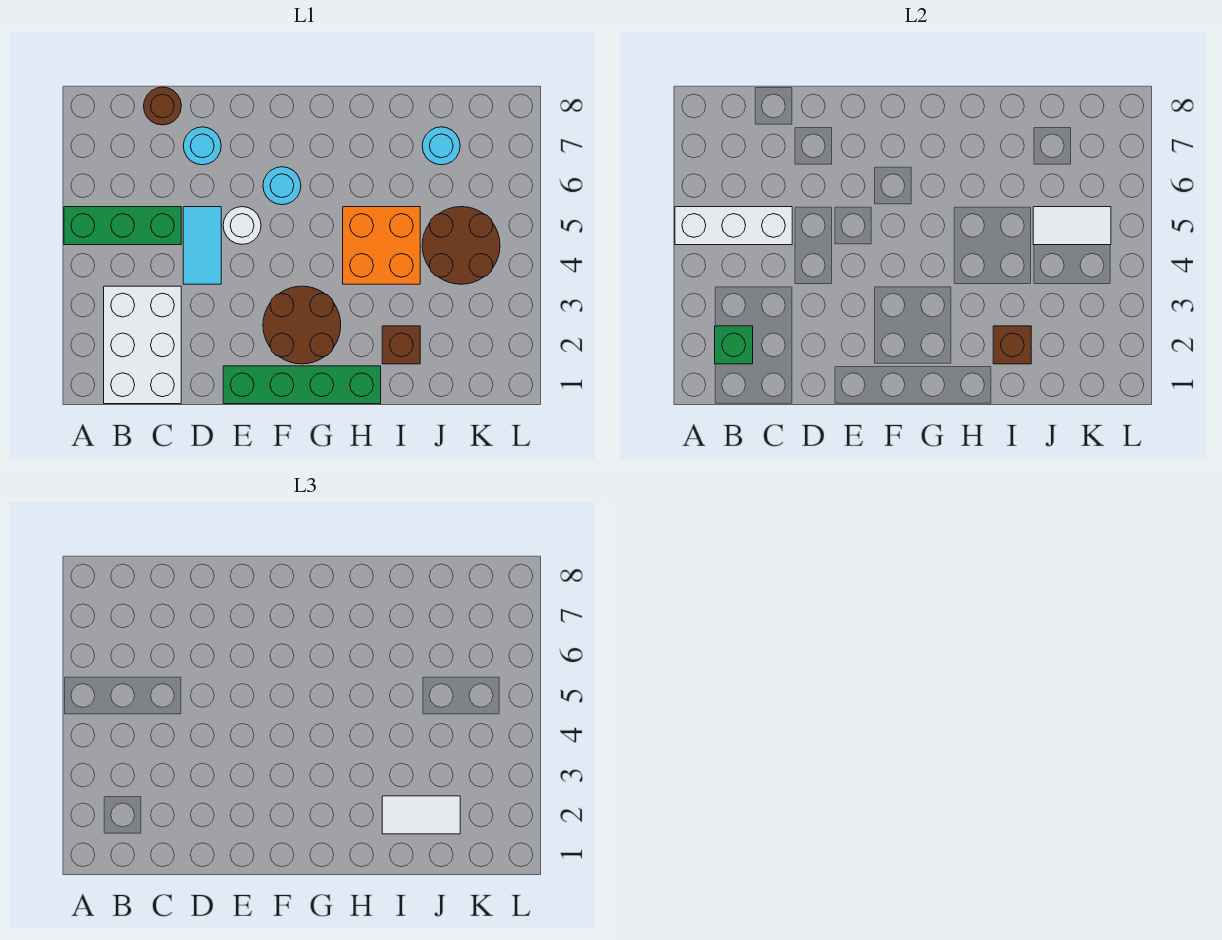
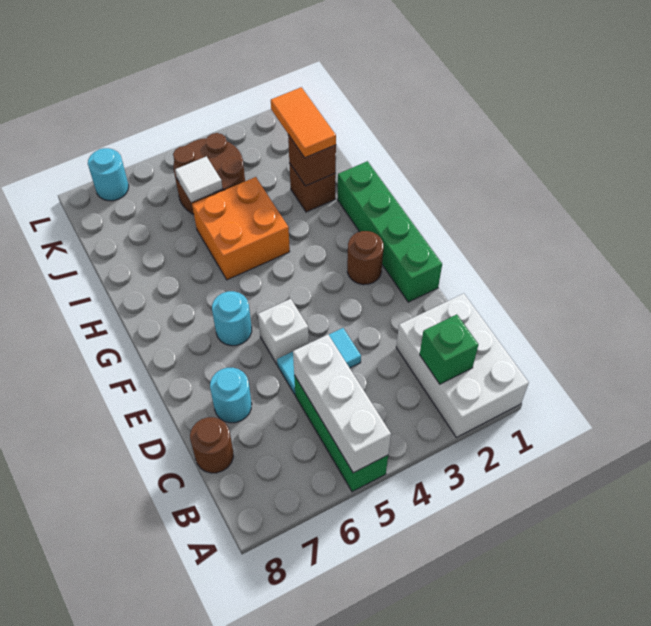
white brick B1:C3 level 1 -> white brick A1:C2 level 1
white round brick E5 level 1 -> white brick E5 level 1
brown round brick F2:G3 level 1 -> brown round brick F2 level 1
white tile I2:J2 level 3 -> orange tile I2:J2 level 3
white tile J5:K5 level 2 -> white tile J5 level 2
cyan round brick J7 level 1 -> cyan round brick L7 level 1

